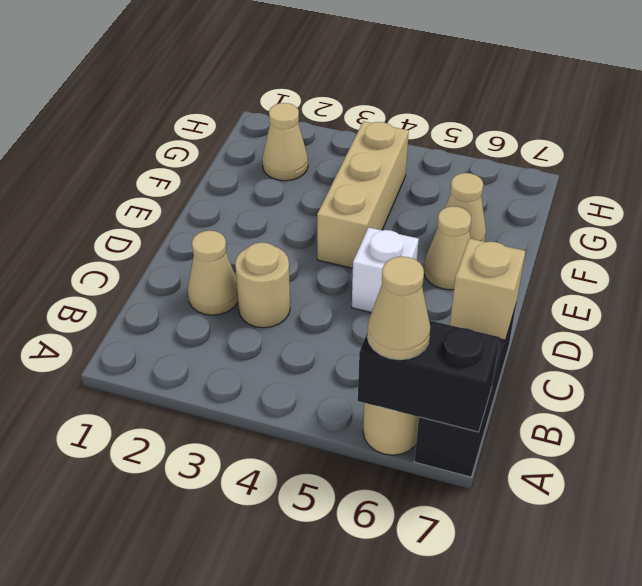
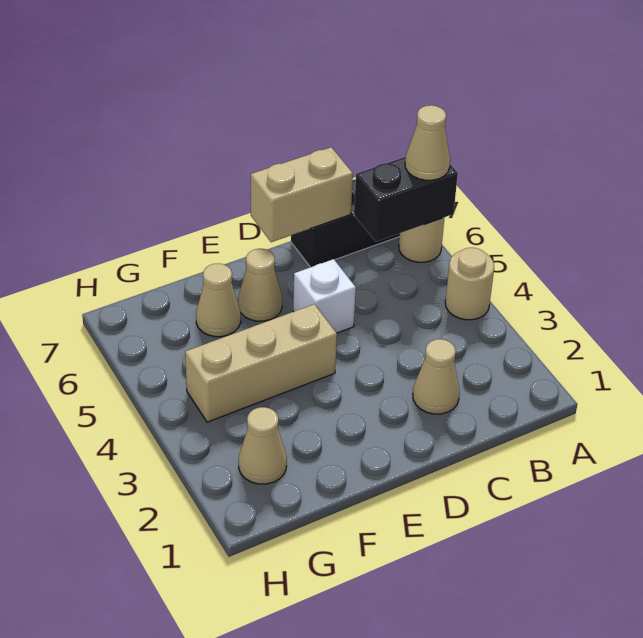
black brick A6:A7 level 2 -> black brick A6:B6 level 2
tan round brick C3 level 1 -> tan round brick A4 level 1
tan brick C7 level 2 -> tan brick C7:D7 level 2

